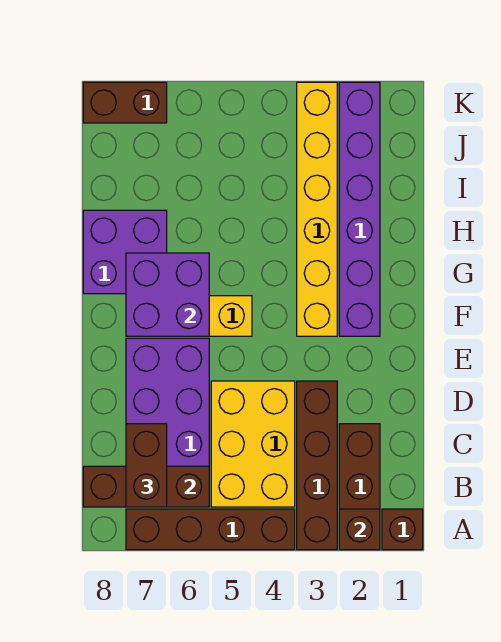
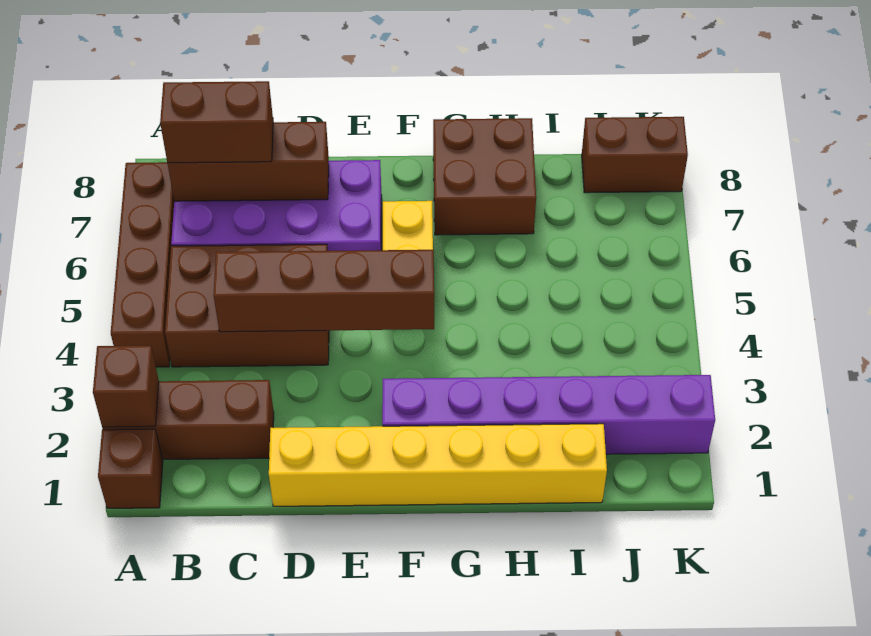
brown brick A3:D3 level 1 -> brown brick C4:F4 level 2
yellow brick B4:D5 level 1 -> brown brick B4:D5 level 1
brown brick B6:B8 level 2 -> brown brick B7:D7 level 2
yellow brick F3:K3 level 1 -> yellow brick D1:I1 level 1
purple brick F6:G7 level 2 -> none
purple brick G7:H8 level 1 -> brown brick G7:H8 level 1
brown brick K7:K8 level 1 -> brown brick J8:K8 level 1

